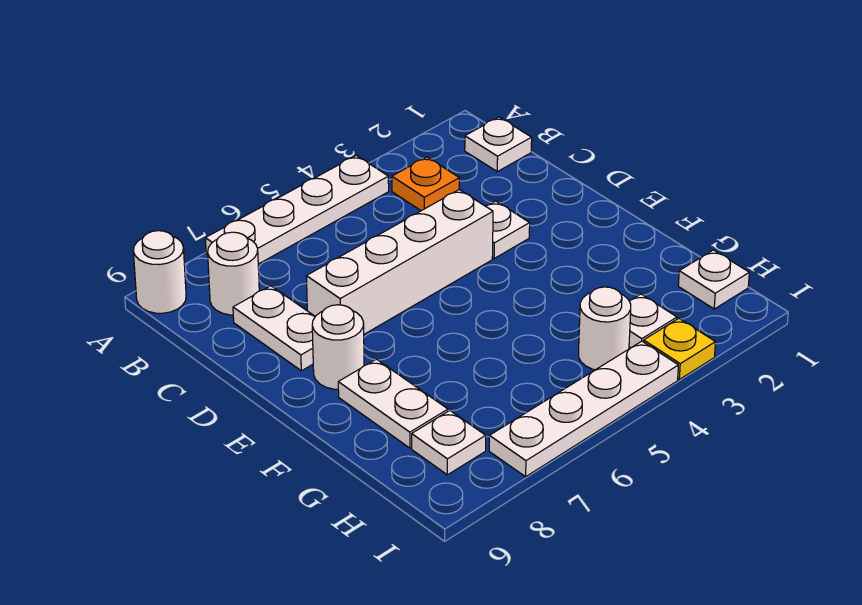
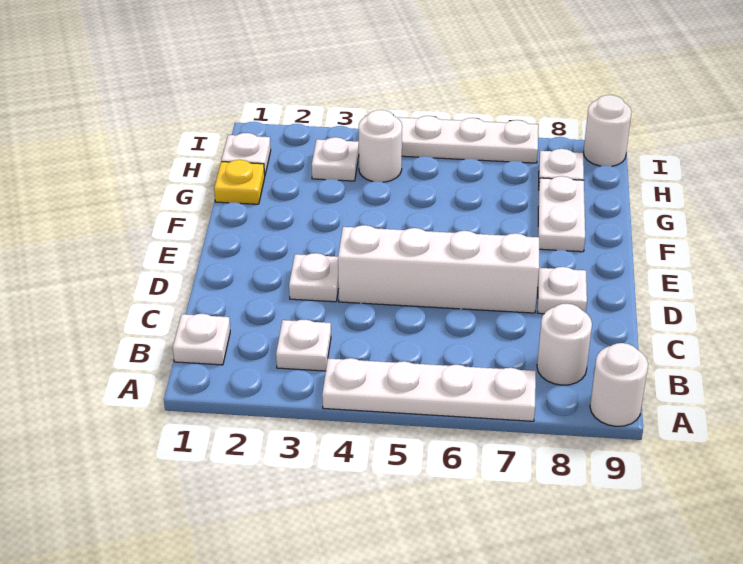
orange plate B3 level 1 -> white plate B3 level 1
white plate C8:D8 level 1 -> white plate D8 level 1
white round brick E8 level 1 -> white round brick I9 level 1
yellow plate I3 level 1 -> yellow plate G1 level 1

